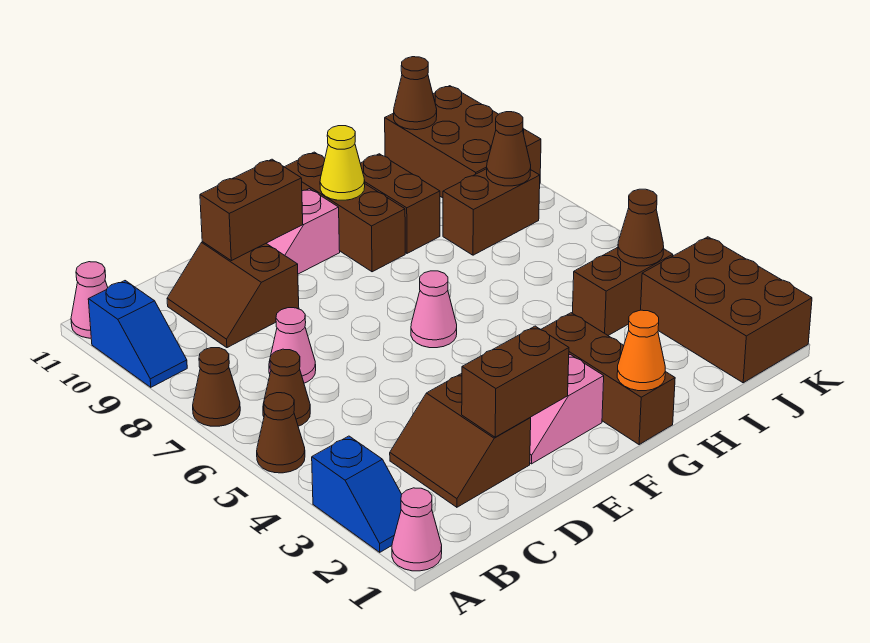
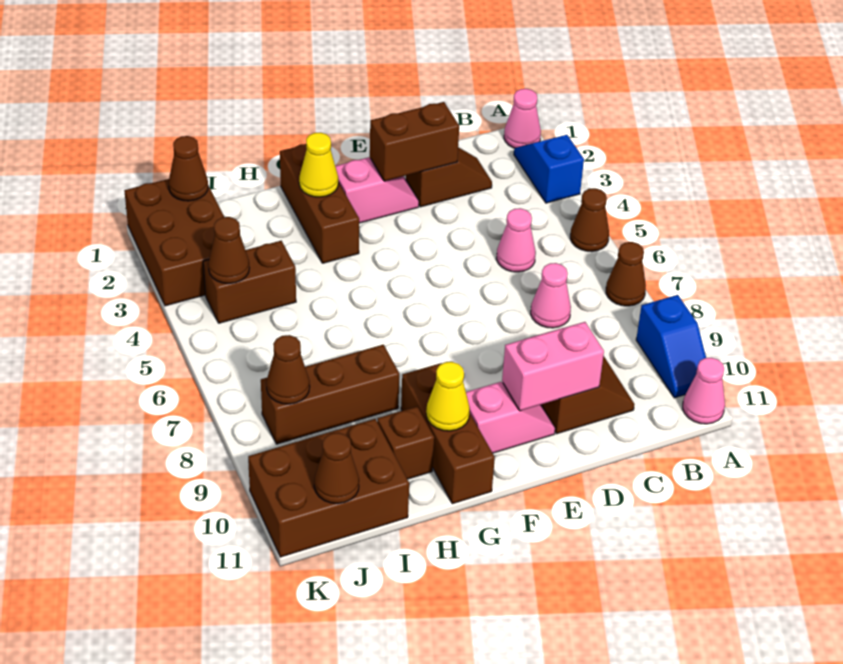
blue slope A9:A10 level 1 top 10 -> blue slope A9:A10 level 1 top 9
brown cone B6 level 1 -> brown cone J1 level 2
brown slope C2:D3 level 1 top D -> brown slope C2:D2 level 1 top D
brown brick D10:E10 level 2 -> pink brick D10:E10 level 2
pink cone F6 level 1 -> pink cone C5 level 1
orange cone G1 level 2 -> none
none -> yellow cone G2 level 2
brown brick H9:H10 level 1 -> brown brick H10 level 1
brown brick I8:J8 level 1 -> brown brick H8:J8 level 1
brown brick J9:K11 level 1 -> brown brick I10:K11 level 1

